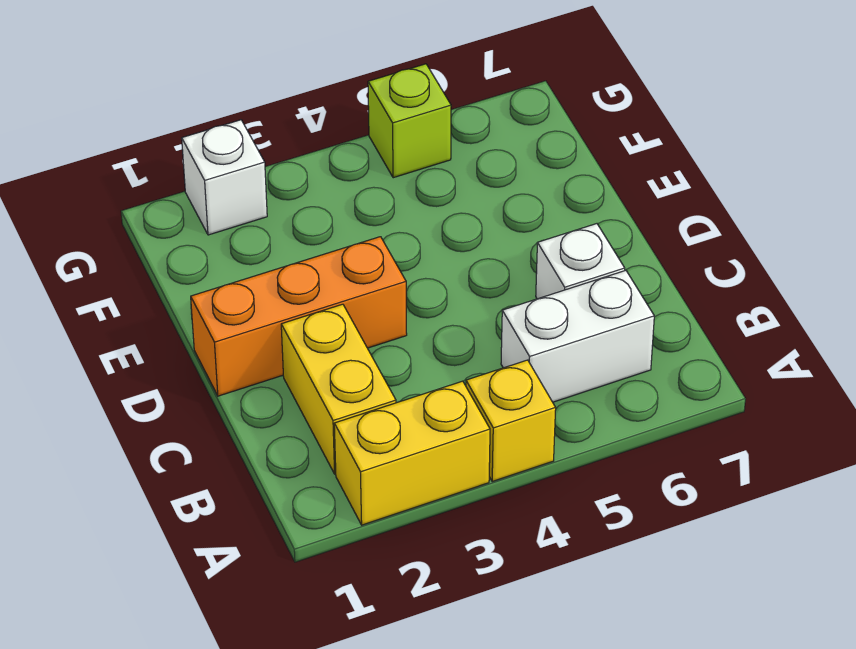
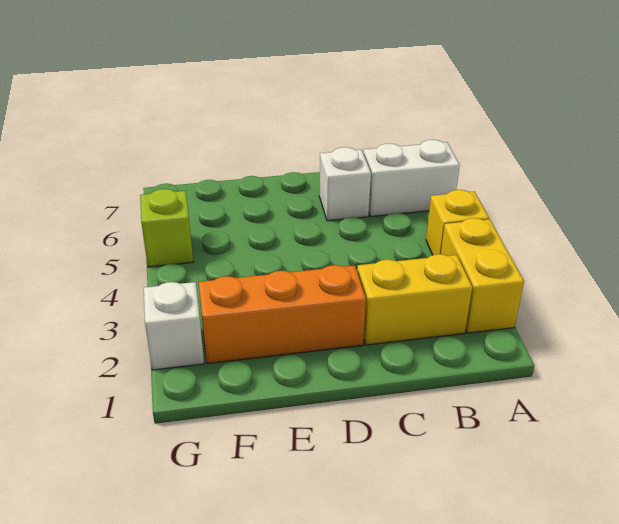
white brick B5:B6 level 1 -> white brick A6:B6 level 1
orange brick D1:D3 level 1 -> orange brick D2:F2 level 1

